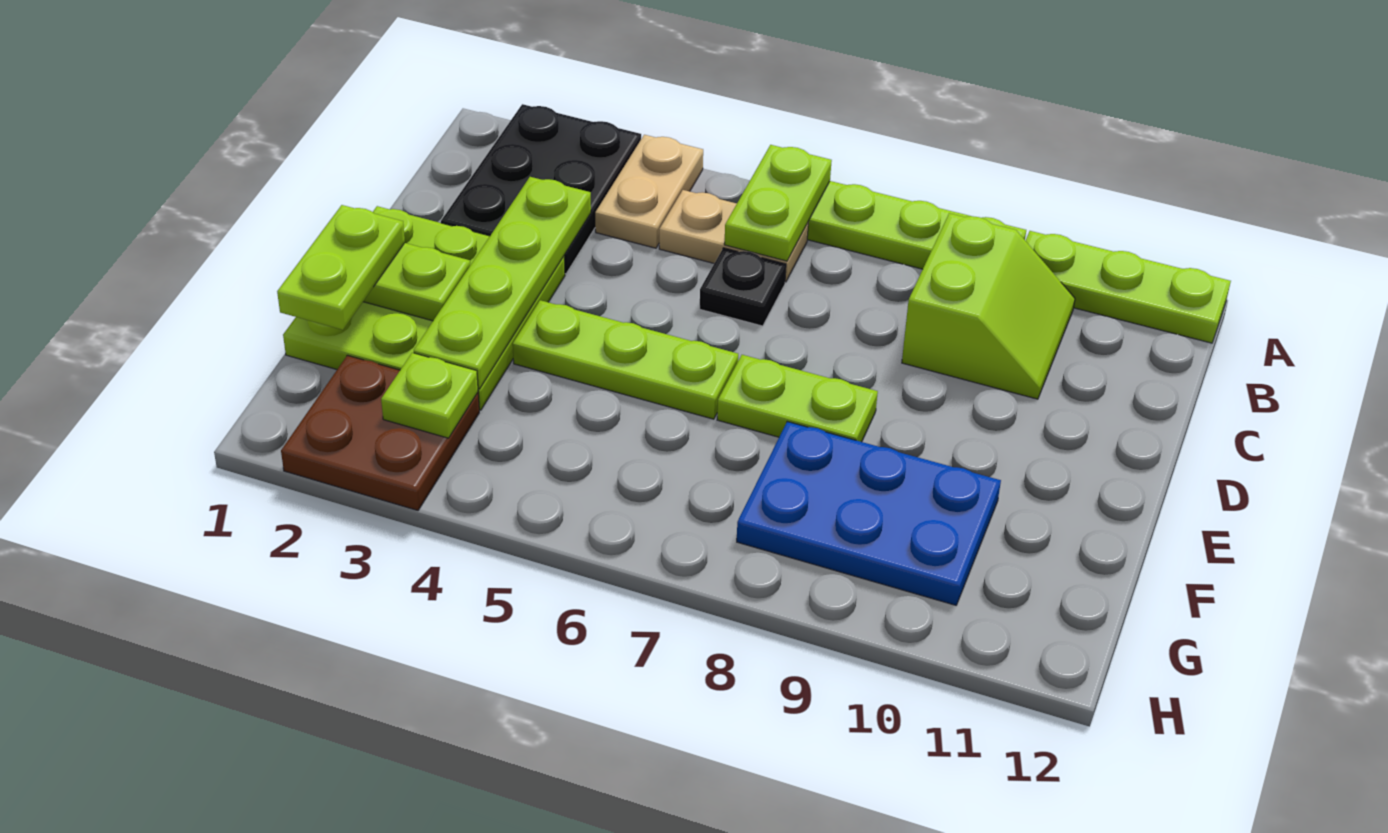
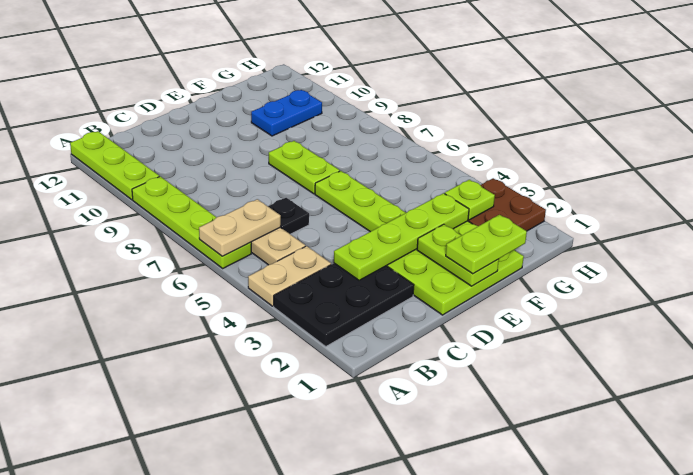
lime plate A6:B6 level 2 -> tan plate A6:B6 level 2
lime slope B9:C10 level 1 top 9 -> none
blue plate F8:G10 level 1 -> blue plate F10:G10 level 1

